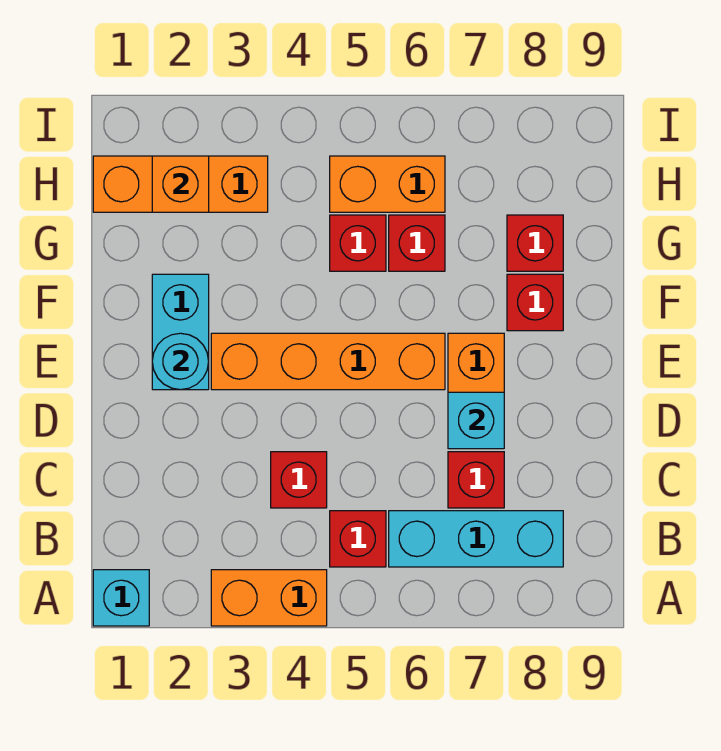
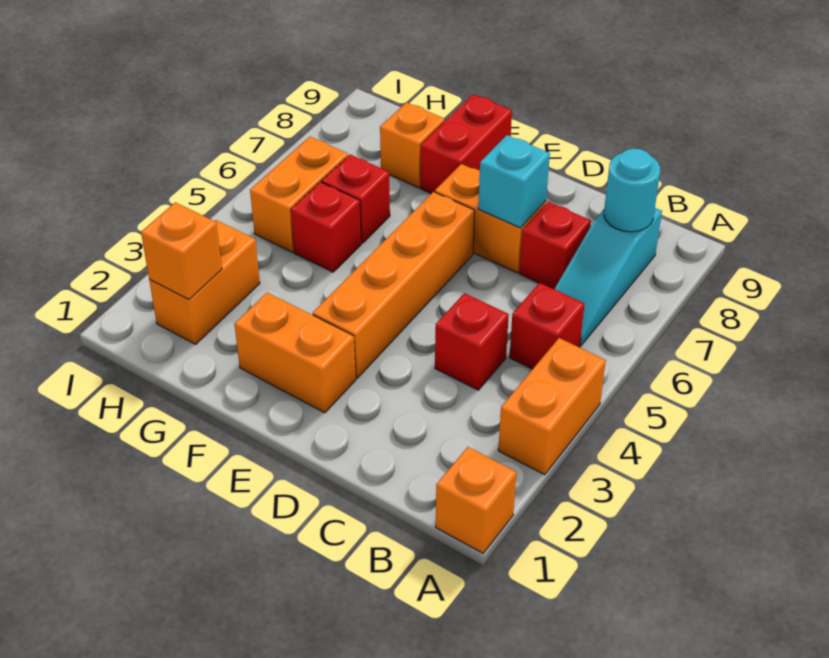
cyan brick A1 level 1 -> orange brick A1 level 1
cyan brick B6:B8 level 1 -> cyan slope B6:B8 level 1 top 8
cyan brick E2:F2 level 1 -> orange brick E2:F2 level 1
cyan round brick E2 level 2 -> cyan round brick B8 level 2
red brick F8 level 1 -> red brick F8:F9 level 1
red brick G8 level 1 -> orange brick G8 level 1
orange brick H1:H3 level 1 -> orange brick H2:H3 level 1

